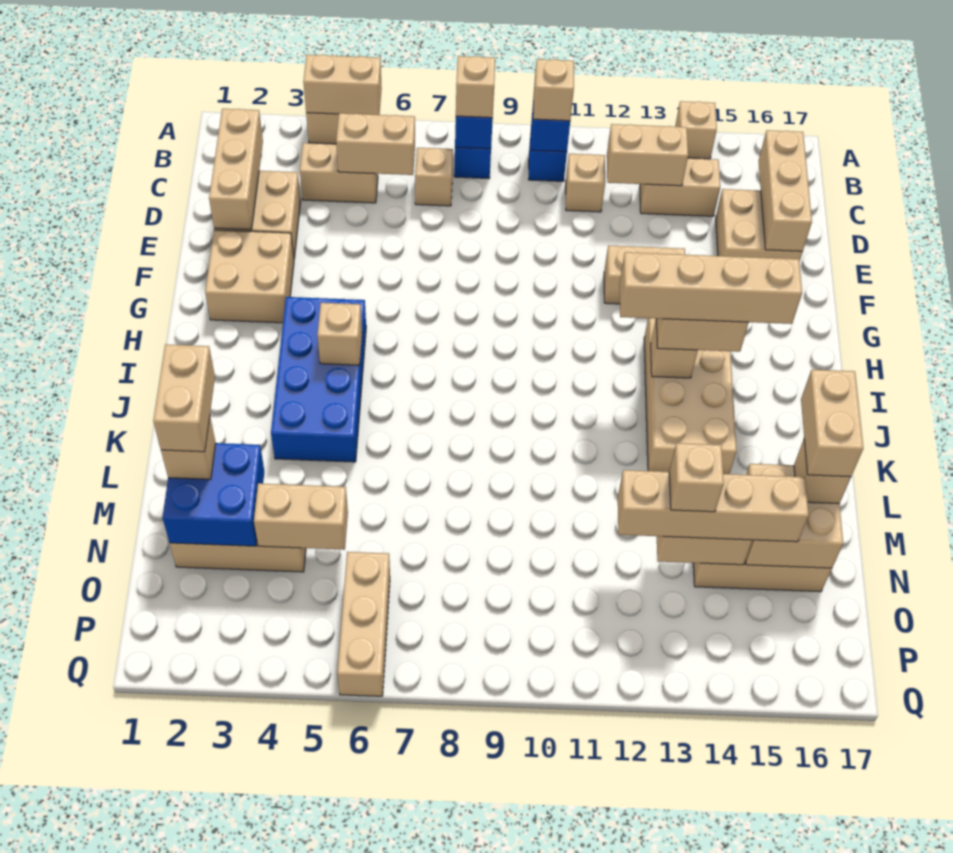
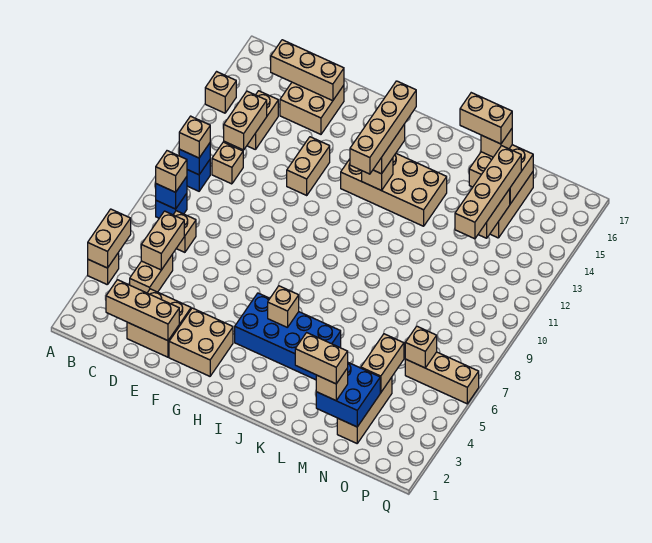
tan brick N13 level 4 -> tan brick O6 level 2

